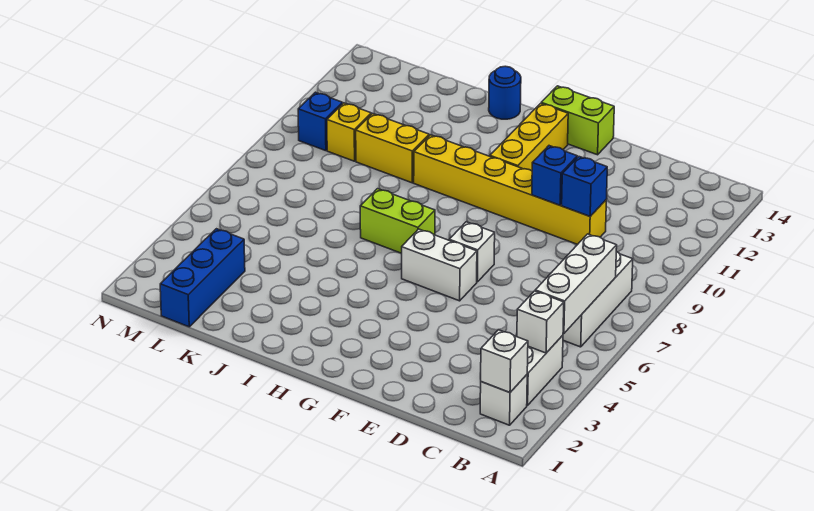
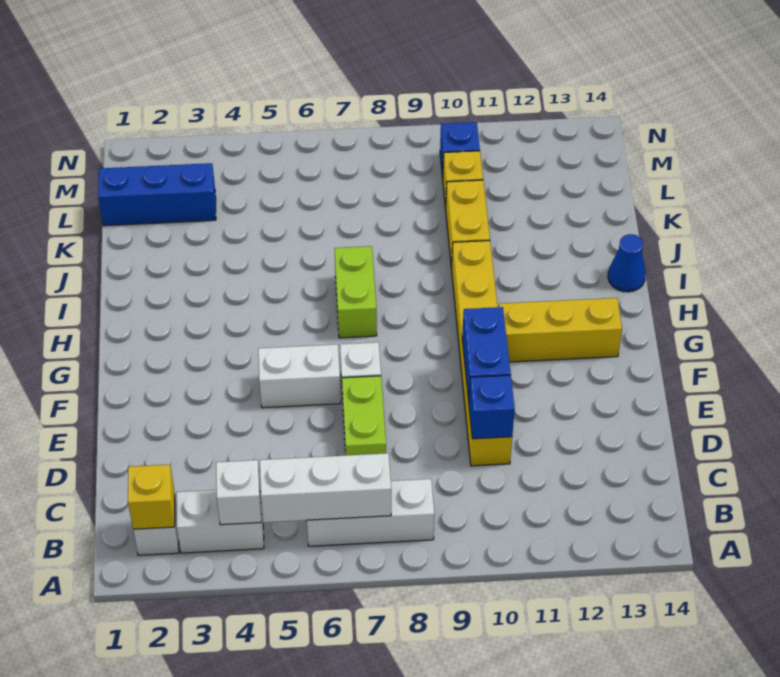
white brick B2 level 2 -> yellow brick B2 level 2
blue brick E10 level 2 -> blue brick E10:F10 level 2
white brick F6:G6 level 1 -> white brick F5:F6 level 1
lime brick F14:G14 level 1 -> lime brick D7:E7 level 1
blue round brick I14 level 1 -> blue cone I14 level 1

